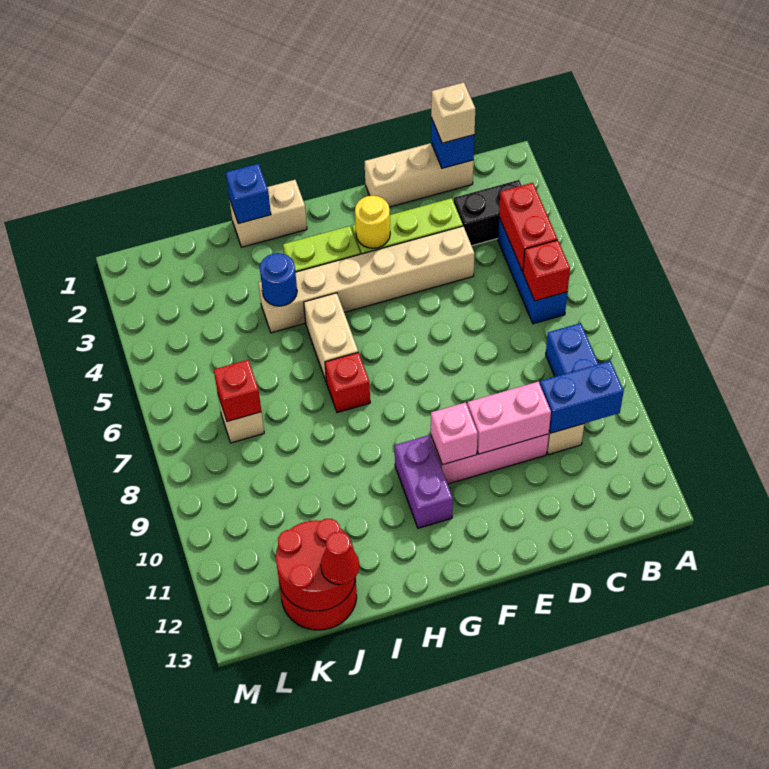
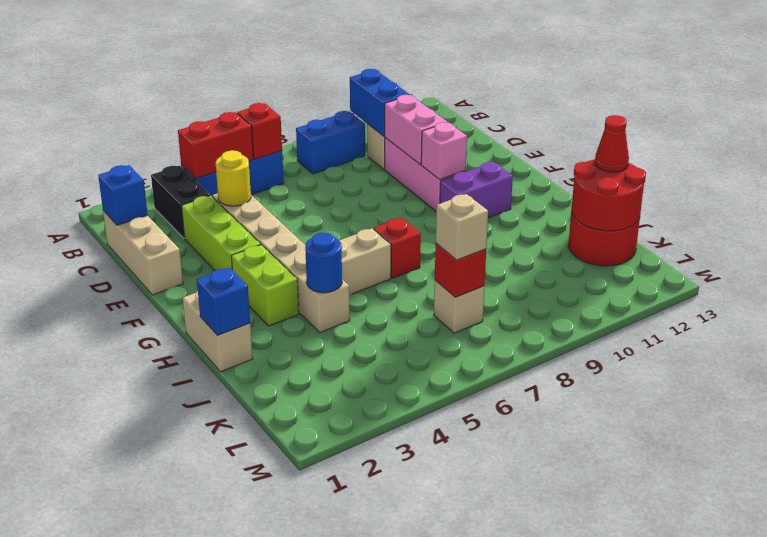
tan brick C1 level 3 -> tan brick K7 level 3
yellow round brick F3 level 2 -> yellow round brick D4 level 2

